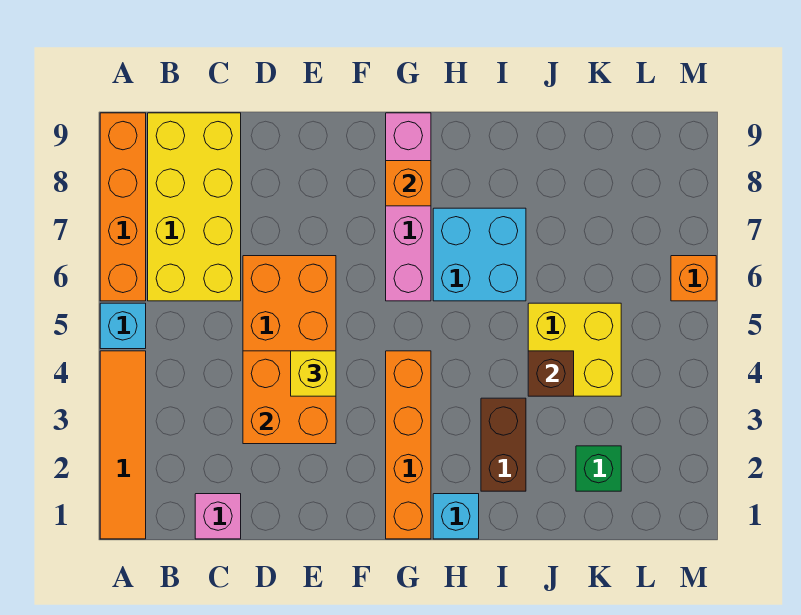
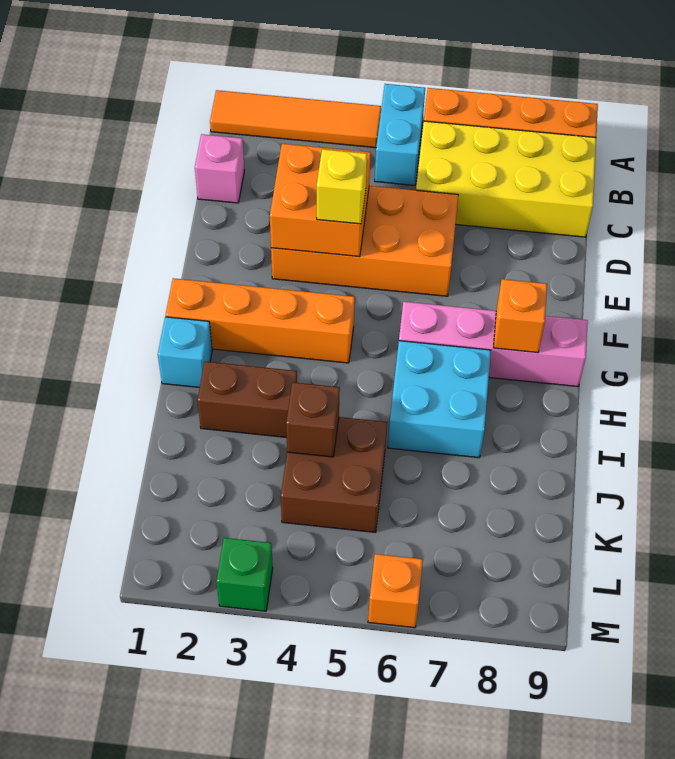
cyan brick A5 level 1 -> cyan brick A5:B5 level 1
yellow brick J4:K5 level 1 -> brown brick J4:K5 level 1
green brick K2 level 1 -> green brick M3 level 1

